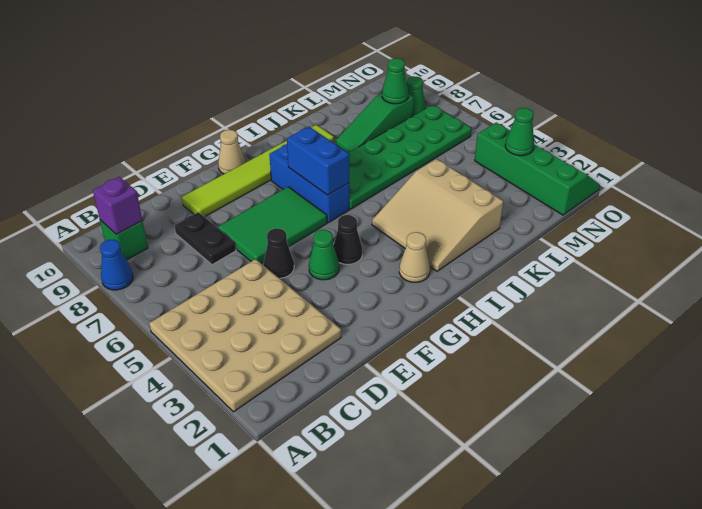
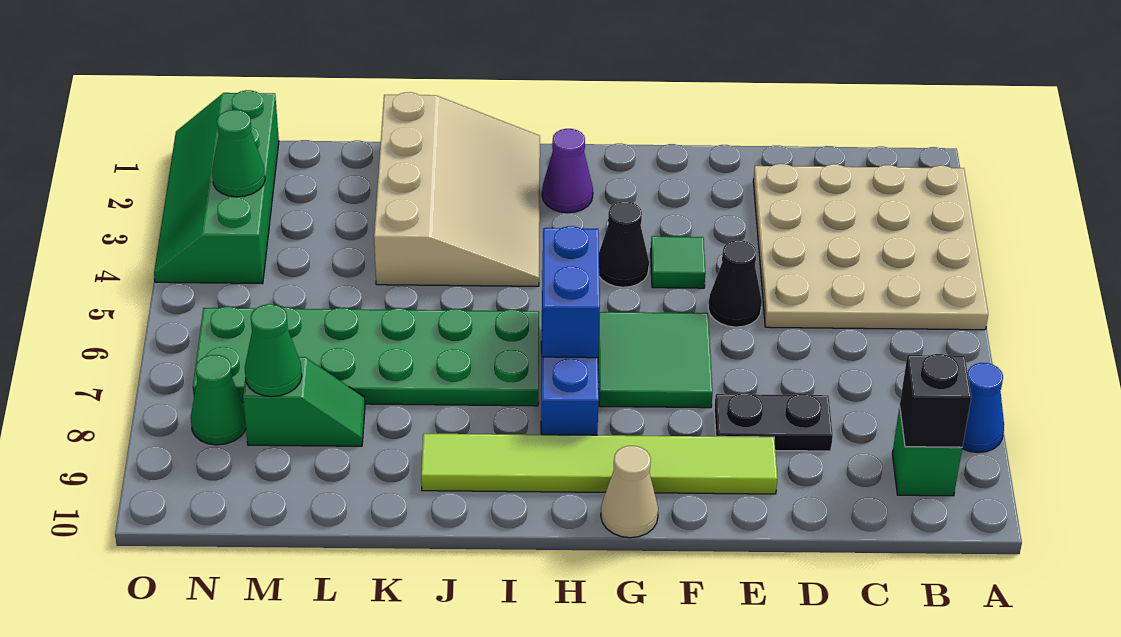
purple brick B9 level 2 -> black brick B9 level 2
black plate D7:D8 level 1 -> black plate D8:E8 level 1
green tile E6:G7 level 1 -> green tile F6:G7 level 1
green cone F4 level 1 -> green tile F4 level 1
tan cone H2 level 1 -> purple cone H2 level 1
tan slope I2:K4 level 1 top K -> tan slope I1:K4 level 1 top K
green slope K8:M8 level 1 top M -> green slope L8:M8 level 1 top M

